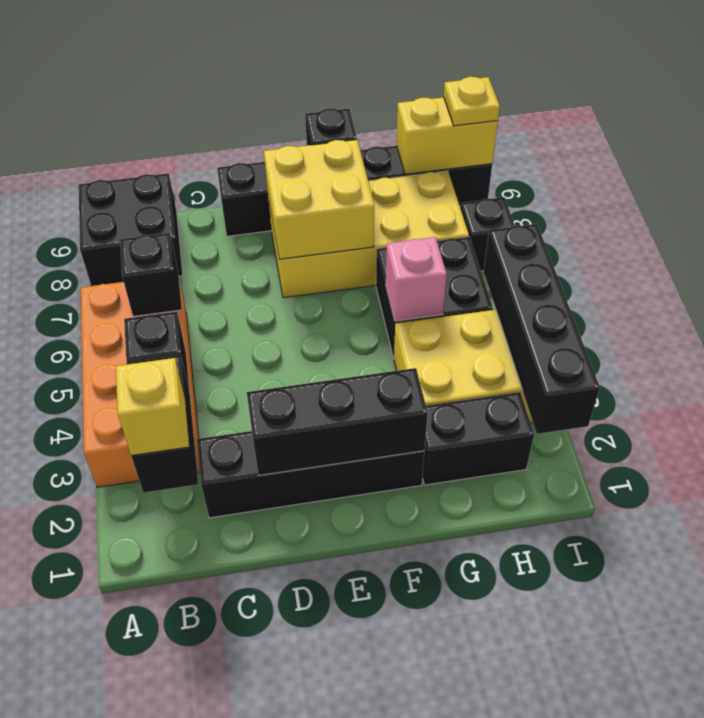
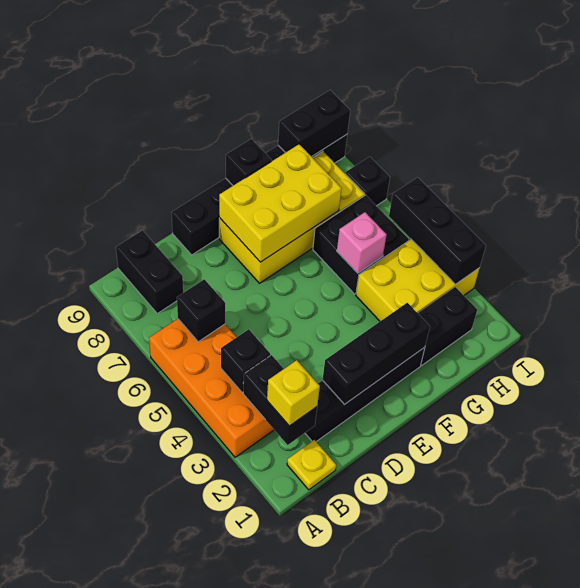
black brick A8:B9 level 1 -> black brick B8:B9 level 1
yellow brick E7:F8 level 2 -> yellow brick E7:G8 level 2
yellow brick H9:I9 level 2 -> black brick H9:I9 level 2
black brick I2:I5 level 2 -> black brick I3:I5 level 2
yellow plate I9 level 3 -> yellow plate B1 level 1

